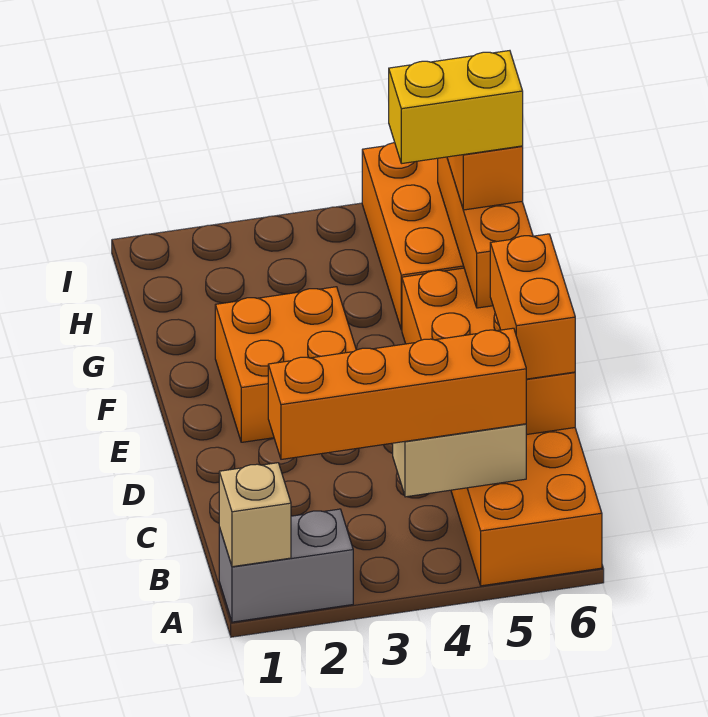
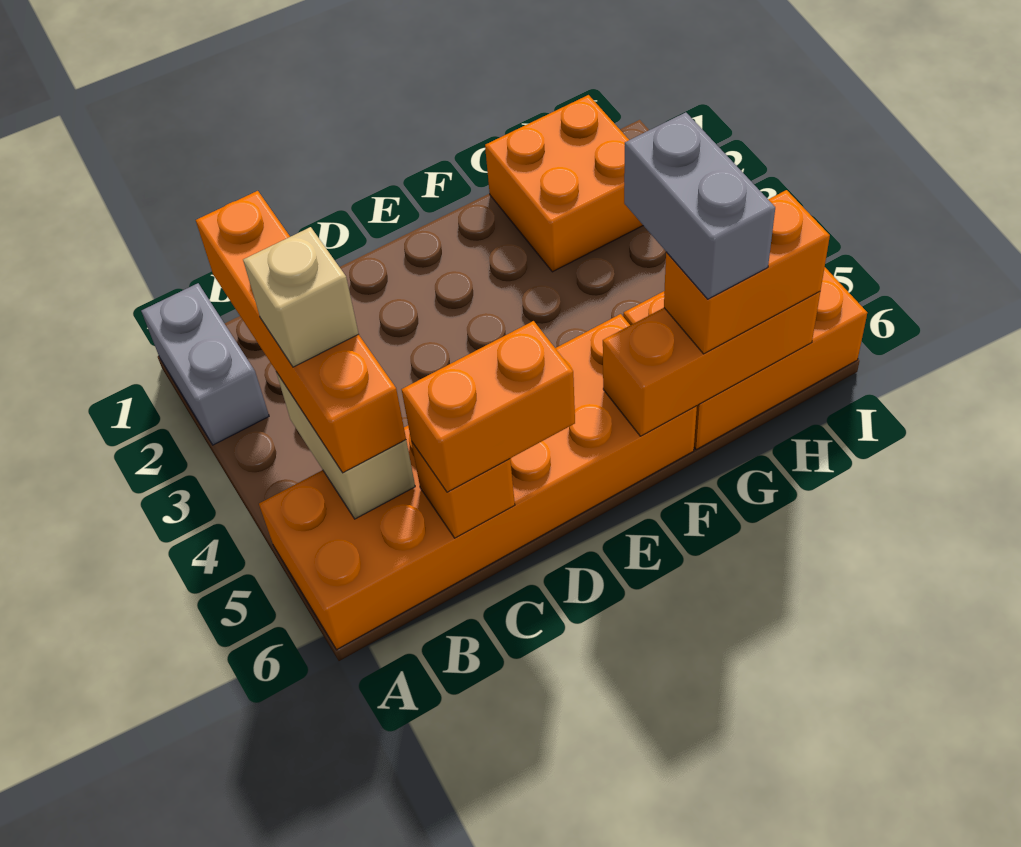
tan brick A1 level 2 -> tan brick B4 level 4
orange brick E2:F3 level 1 -> orange brick G1:H2 level 1
yellow brick G5:G6 level 4 -> grey brick G5:G6 level 4

